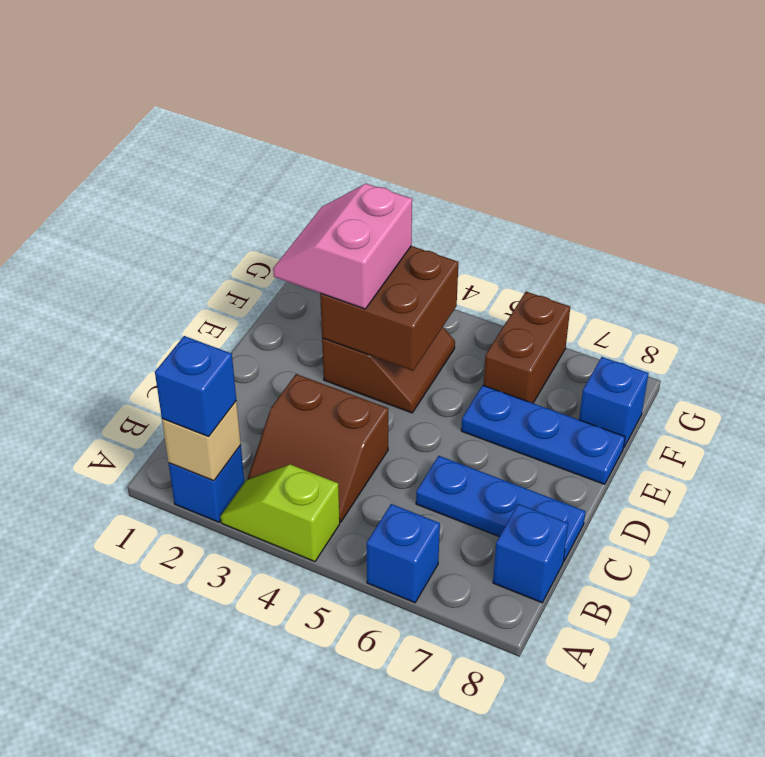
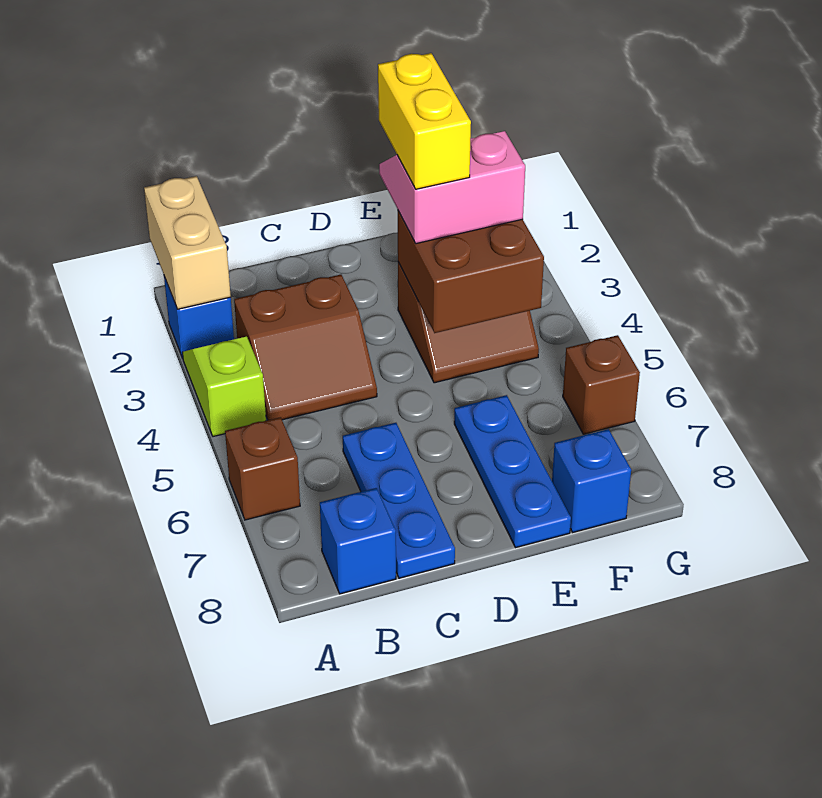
tan brick A2 level 2 -> tan brick A1:A2 level 2
blue brick A2 level 3 -> none
blue brick A6 level 1 -> brown brick A6 level 1
brown slope B3:C4 level 1 top C -> brown slope B3:C4 level 1 top 3
none -> yellow brick E2:E3 level 4
brown brick F6:G6 level 1 -> brown brick G6 level 1

